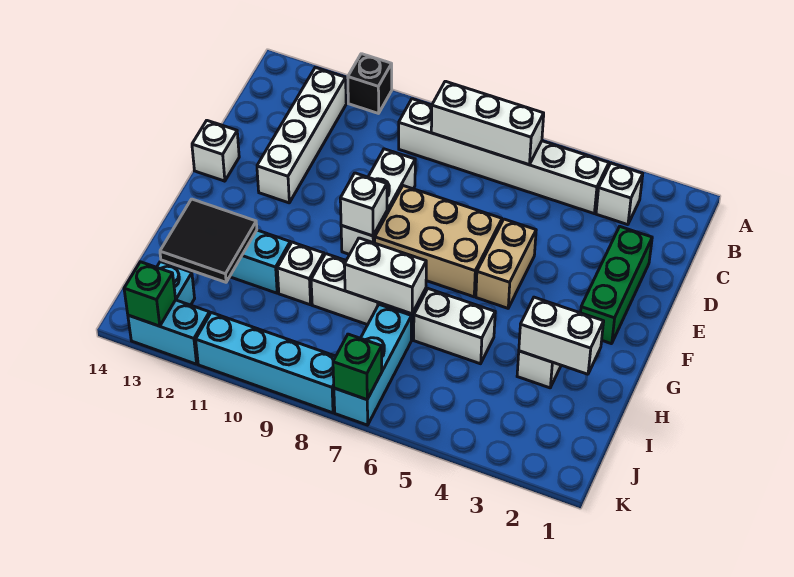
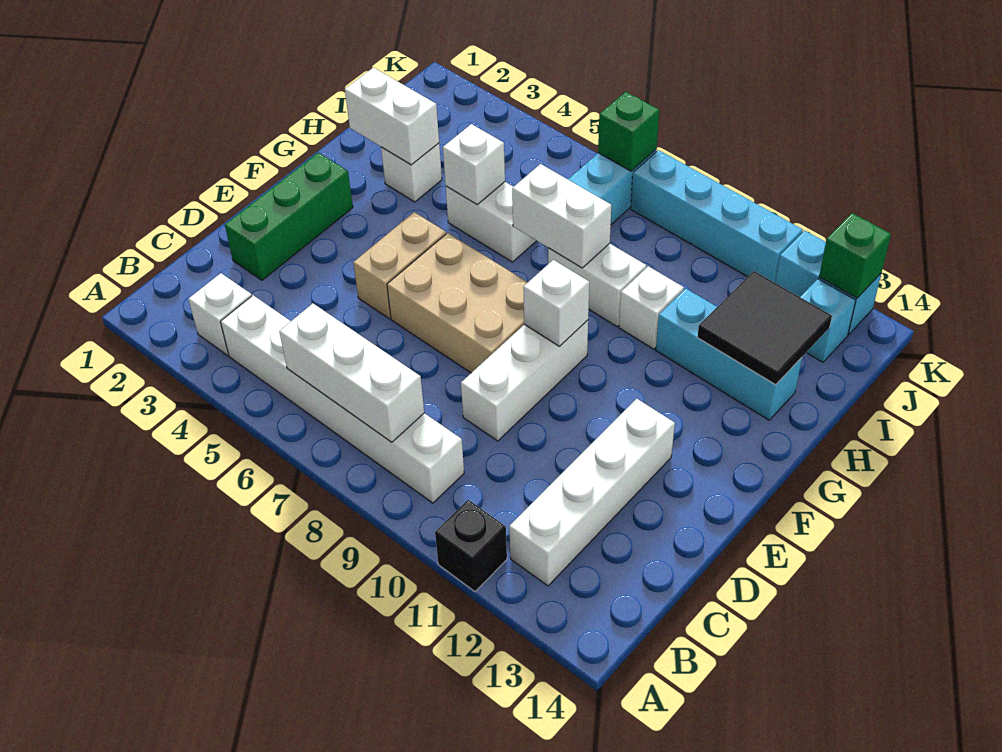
white brick E14 level 1 -> white brick H5 level 2

